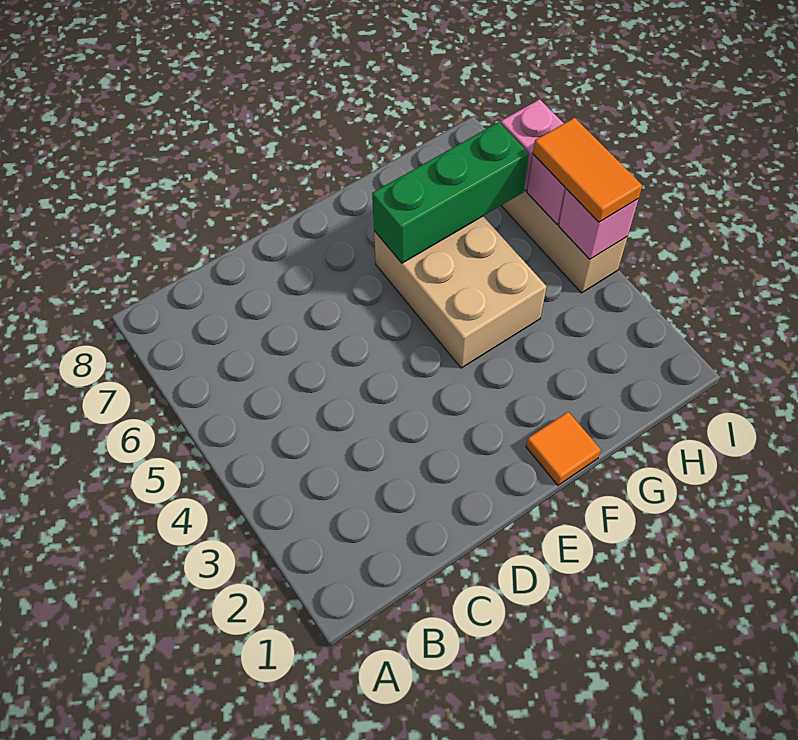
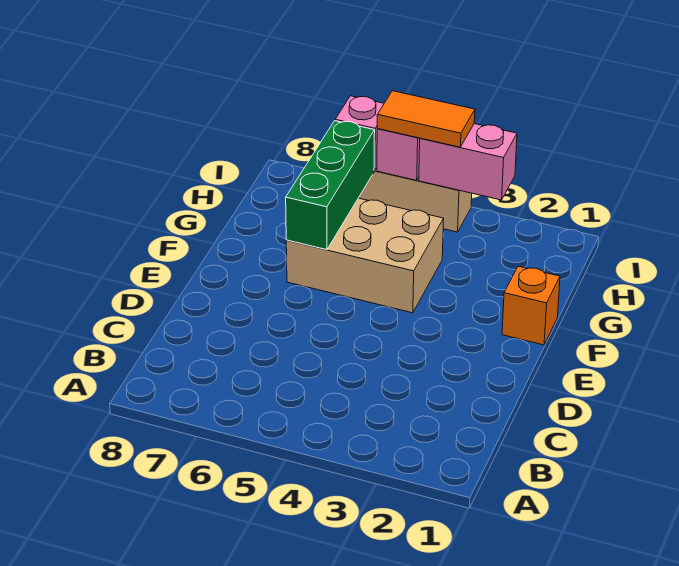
orange tile F1 level 1 -> orange brick F1 level 1
pink brick I4 level 2 -> pink brick I3:I4 level 2

